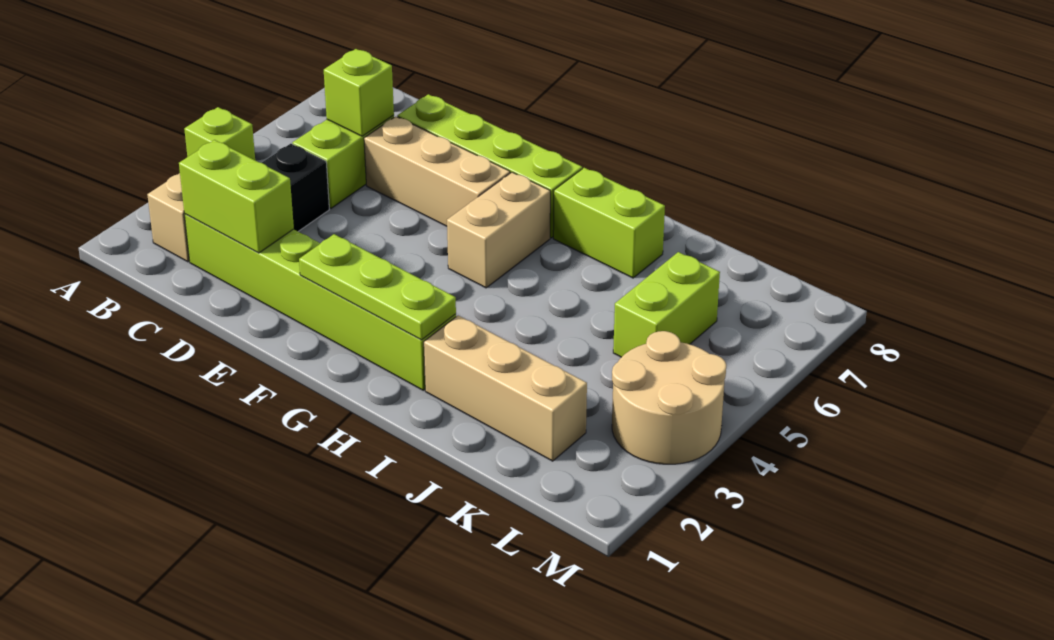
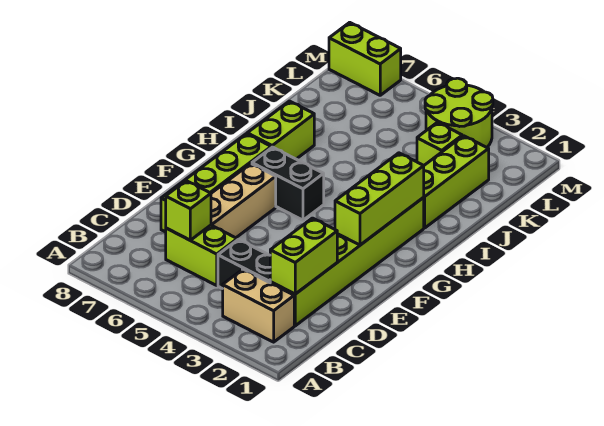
lime brick A4 level 1 -> lime brick K3 level 1
lime plate F2:H2 level 2 -> lime brick F2:H2 level 2
tan brick G5:G6 level 1 -> black brick G5:G6 level 1
tan brick I2:K2 level 1 -> lime brick I2:K2 level 1
lime brick K5:K6 level 1 -> lime brick M7:M8 level 1
tan round brick L3:M4 level 1 -> lime round brick L3:M4 level 1

